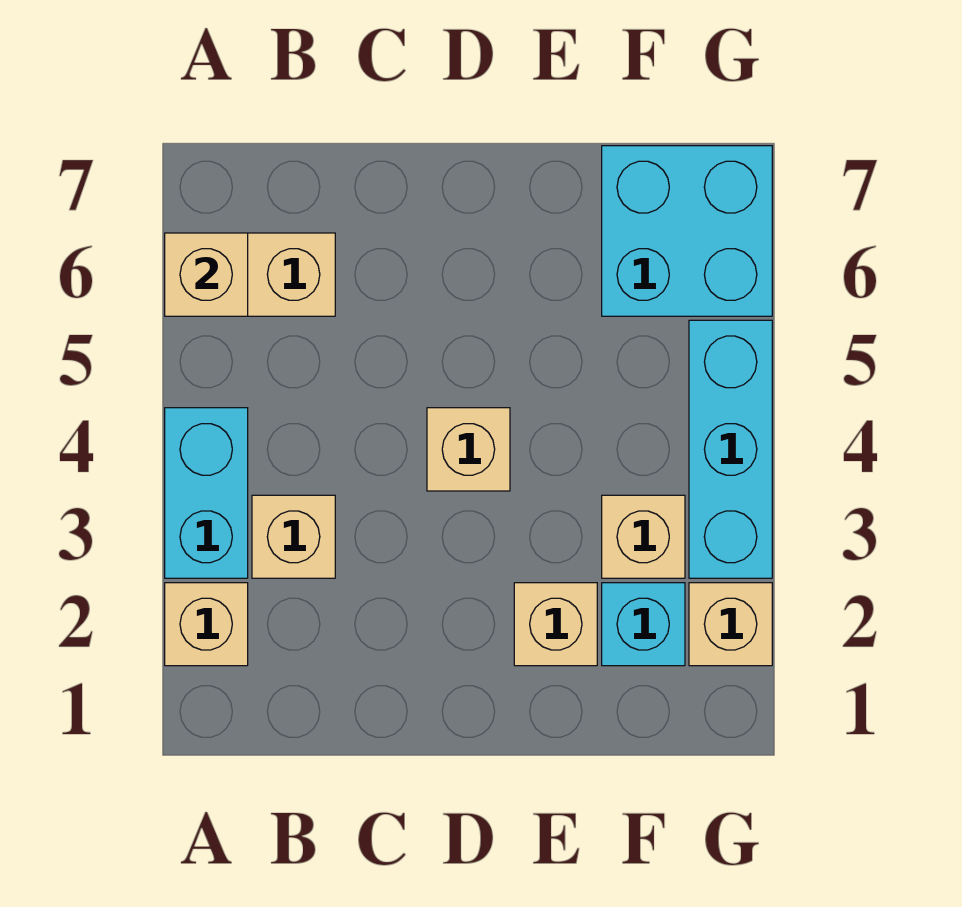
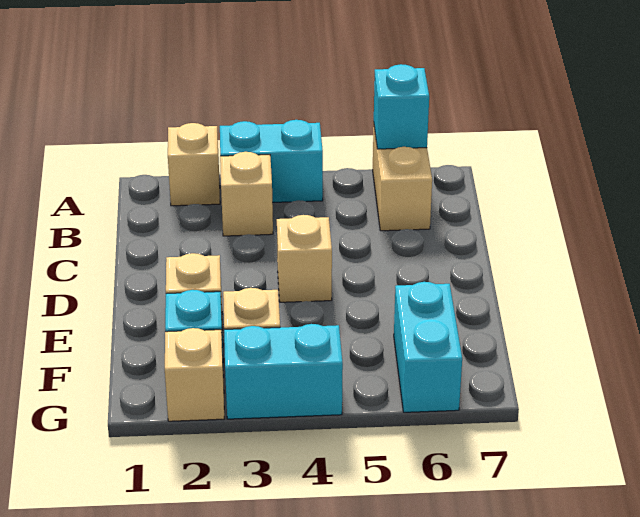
tan brick A6 level 2 -> cyan brick A6 level 2
cyan brick F6:G7 level 1 -> cyan brick F6:G6 level 1
cyan brick G3:G5 level 1 -> cyan brick G3:G4 level 1

